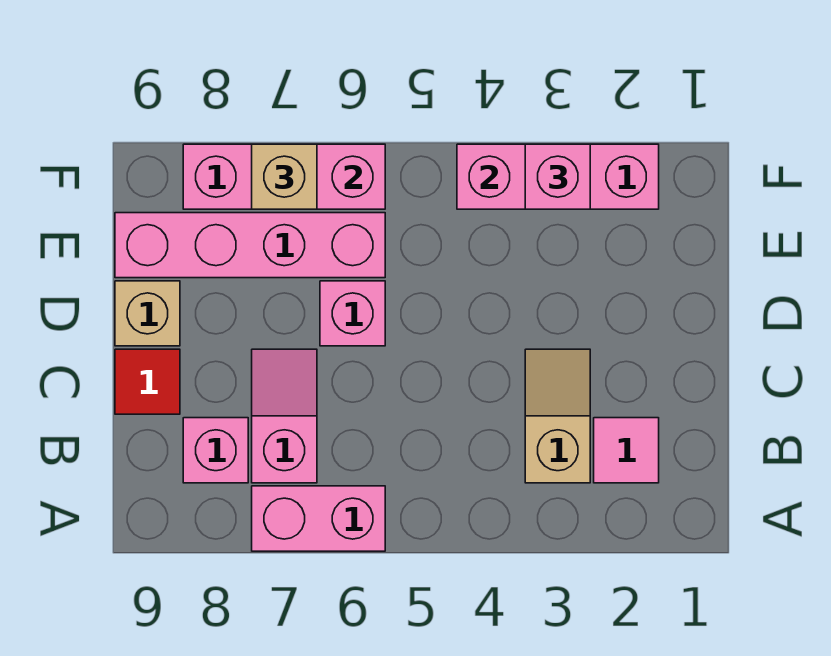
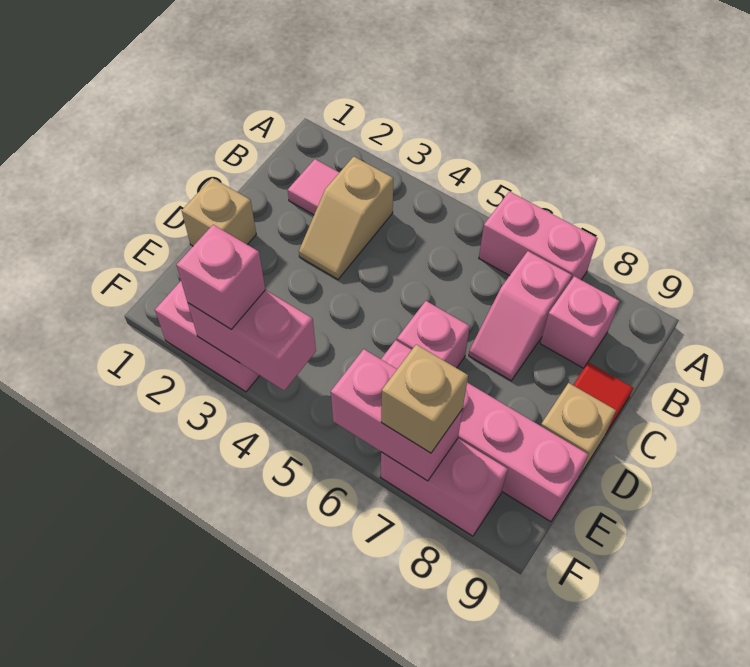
none -> tan brick D1 level 1

